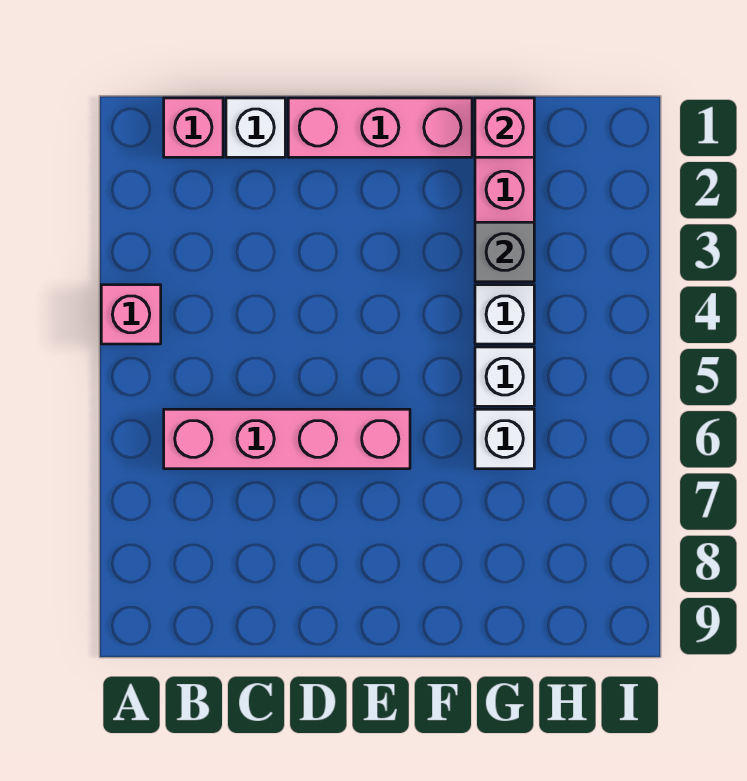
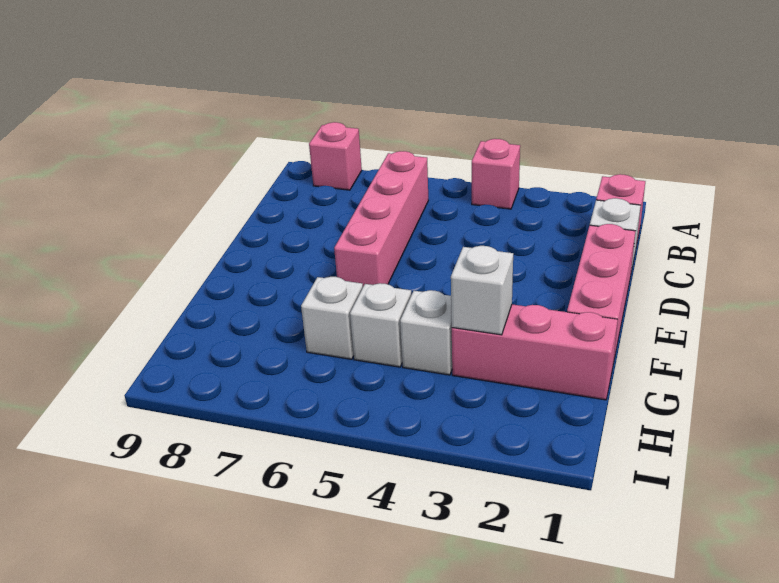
pink brick G1 level 2 -> pink brick A8 level 1
grey brick G3 level 2 -> white brick G3 level 2

